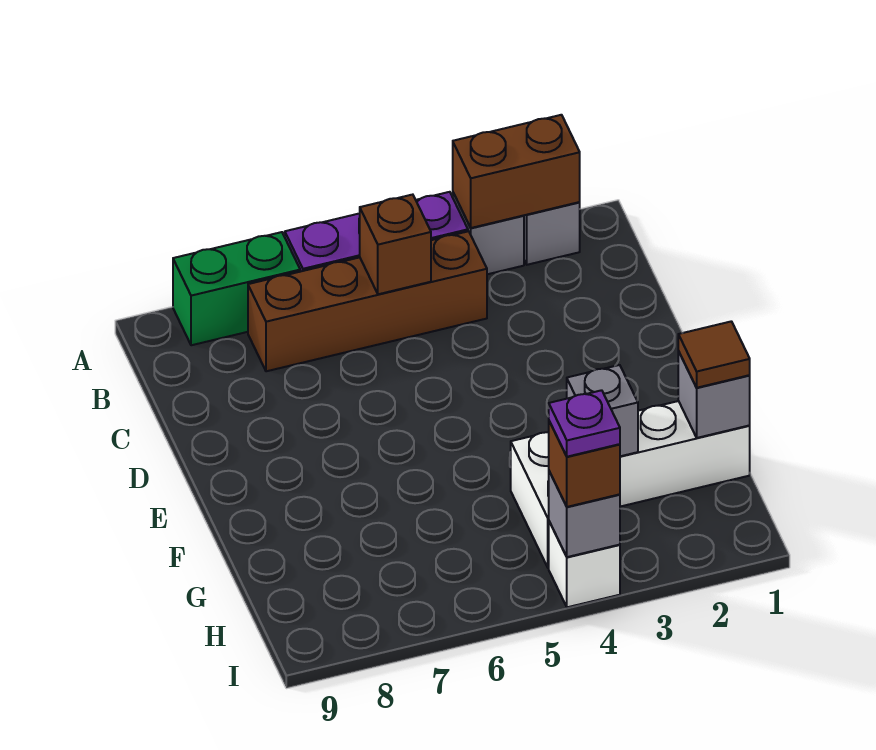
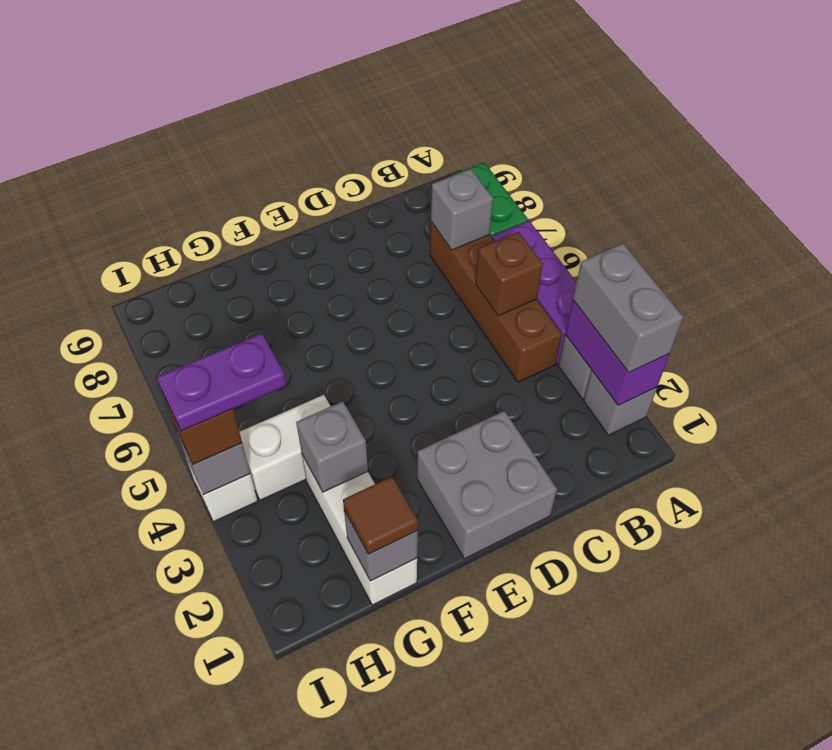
brown brick A2:A3 level 2 -> purple brick A2:A3 level 2
none -> grey brick A2:A3 level 3
none -> grey brick B7 level 2
none -> grey brick D1:E2 level 1
purple plate I4 level 4 -> purple plate H4:I4 level 4

